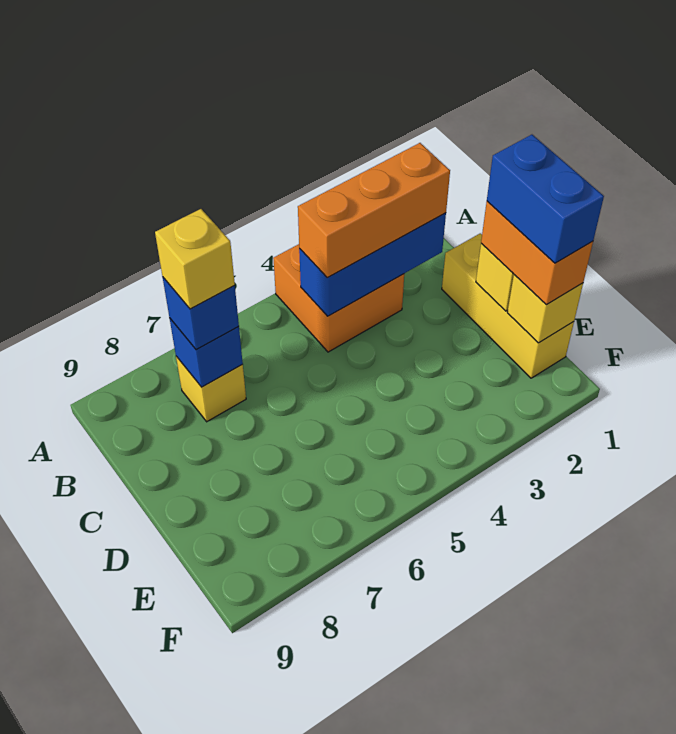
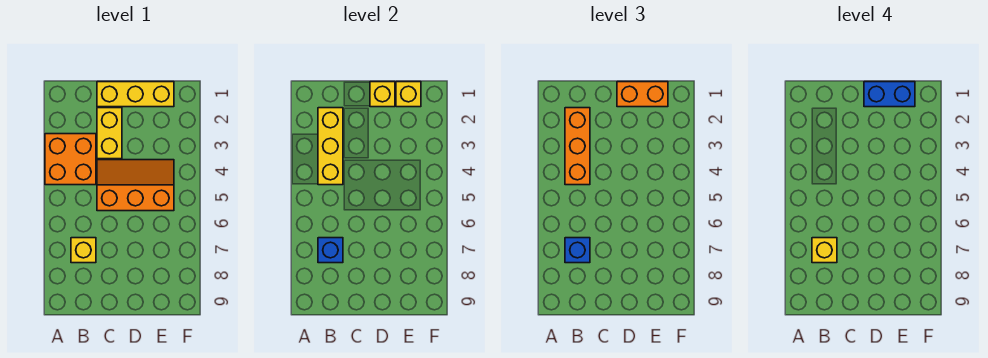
blue brick B2:B4 level 2 -> yellow brick B2:B4 level 2
none -> yellow brick C2:C3 level 1
none -> orange slope C4:E5 level 1 top 5

